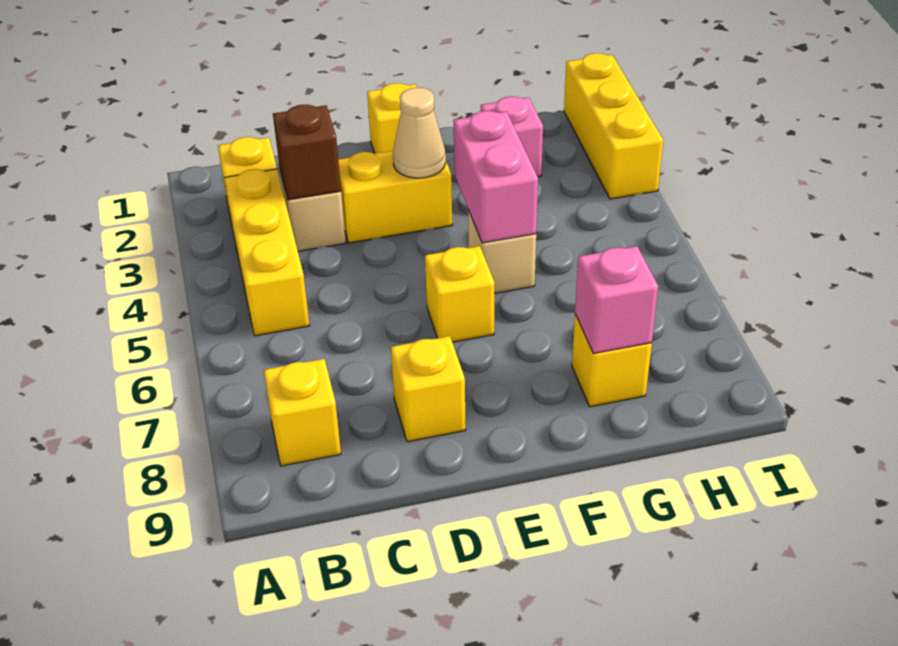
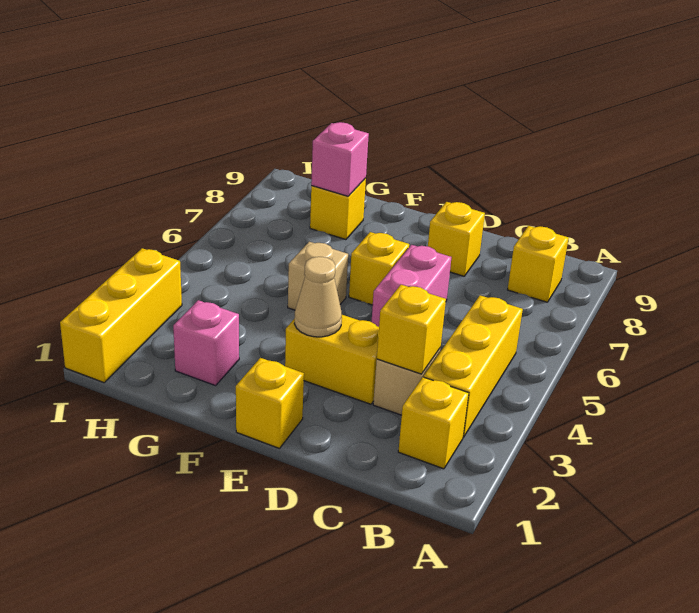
brown brick C3 level 2 -> yellow brick C3 level 2
pink brick F4:F5 level 2 -> pink brick D5:D6 level 1

